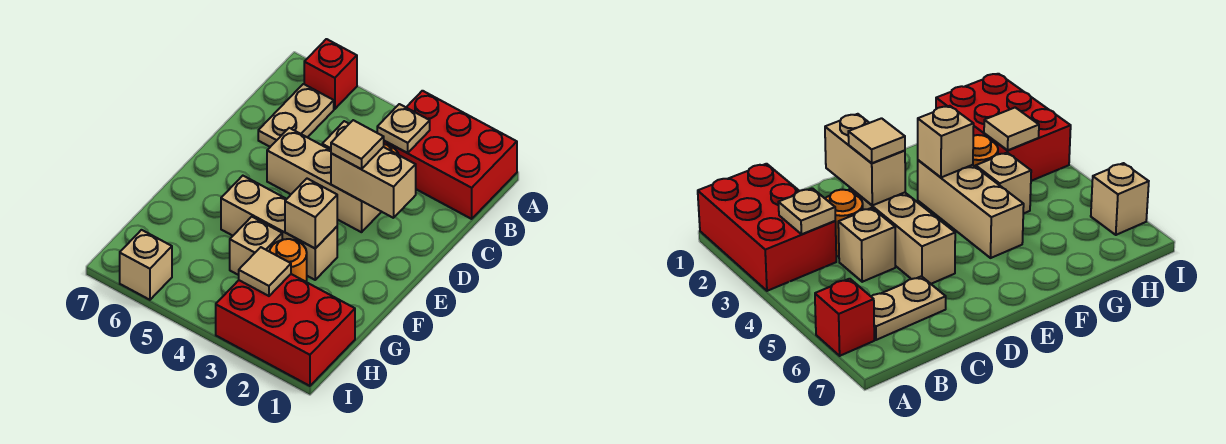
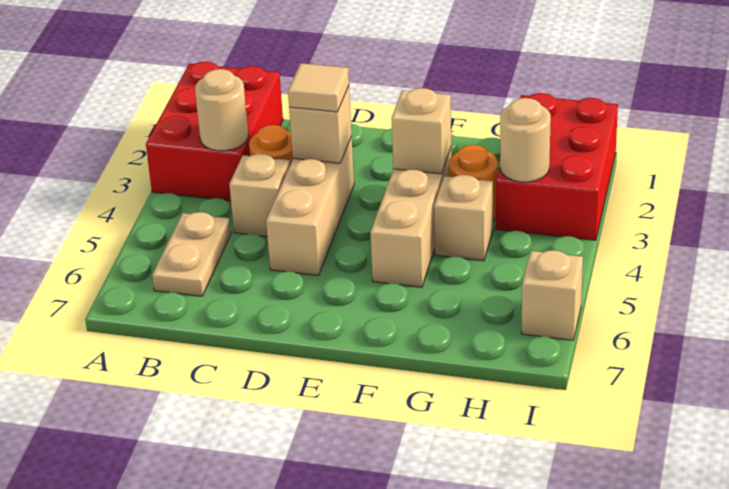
red brick A6 level 1 -> none
tan plate B3 level 2 -> tan round brick B3 level 2
tan plate B6:C6 level 1 -> tan plate B5:B6 level 1
tan brick D2:D3 level 2 -> tan brick D3 level 2
tan tile H3 level 2 -> tan round brick H3 level 2

